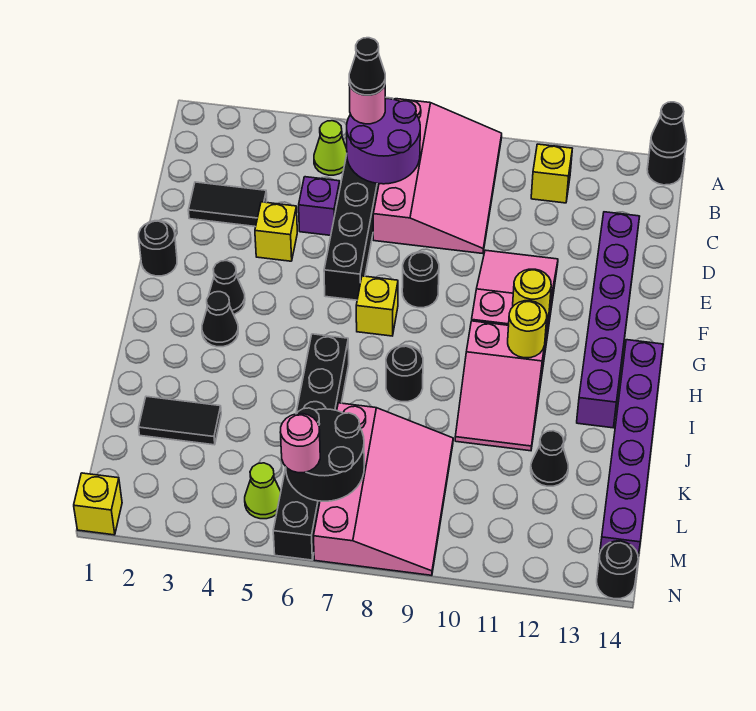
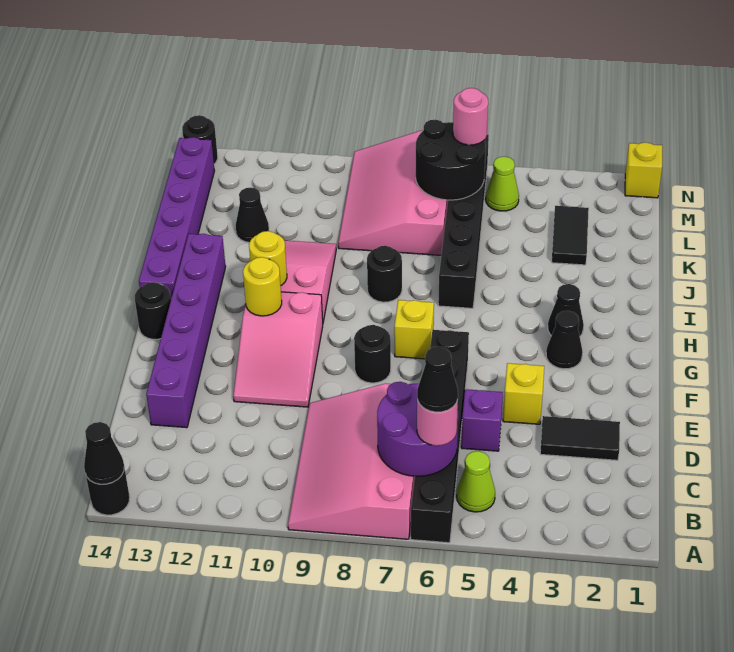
yellow brick B11 level 1 -> none
black round brick F1 level 1 -> black round brick G14 level 1
black tile K2:K3 level 1 -> black tile K3:L3 level 1

